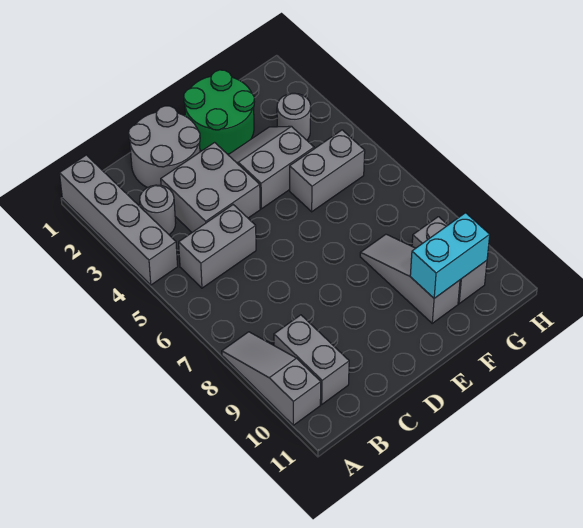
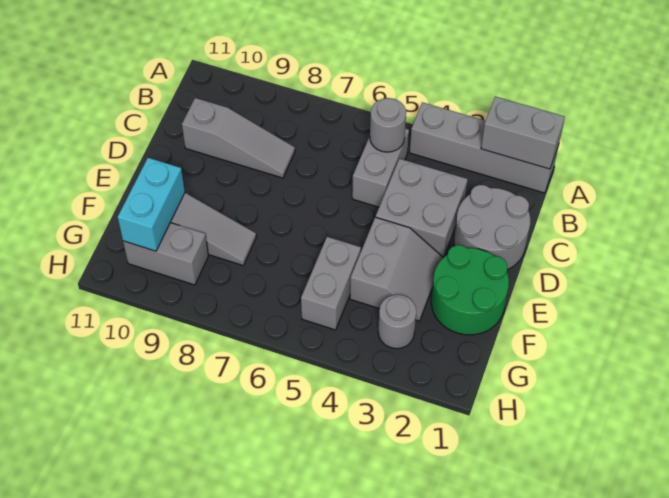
grey slope A8:A10 level 1 top 10 -> grey slope C8:C10 level 1 top 10
grey round brick B3 level 1 -> grey round brick B5 level 2
grey brick B9:B10 level 1 -> grey brick A1:A2 level 2

